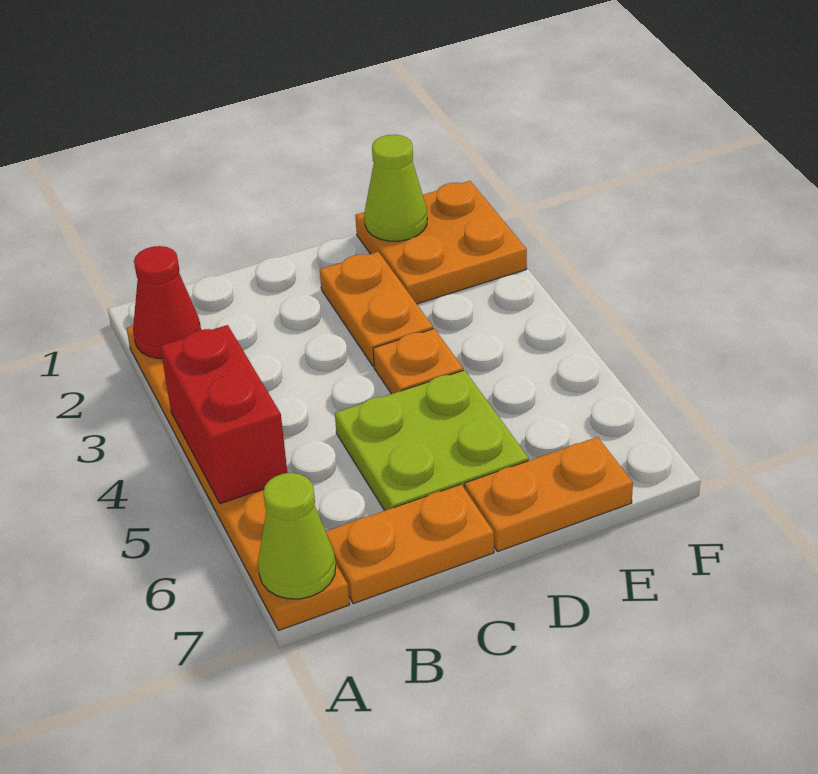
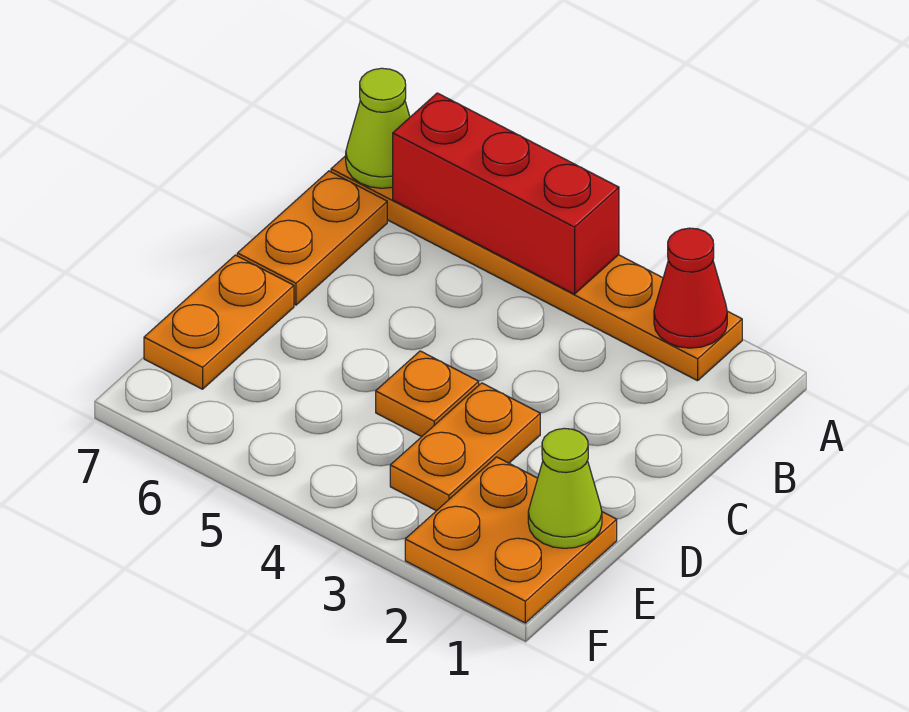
red brick A4:A5 level 2 -> red brick A4:A6 level 2
lime plate C5:D6 level 1 -> none
orange plate D2:D3 level 1 -> orange plate D3:E3 level 1

